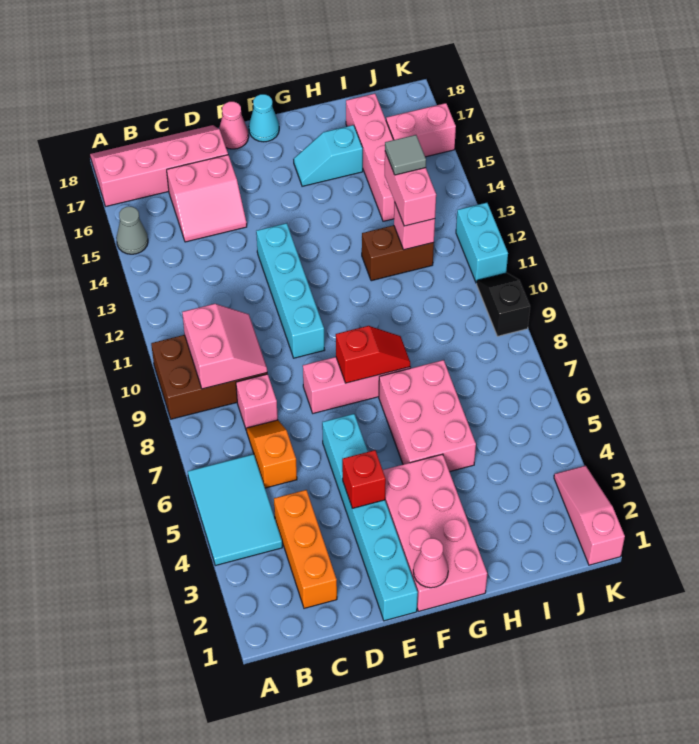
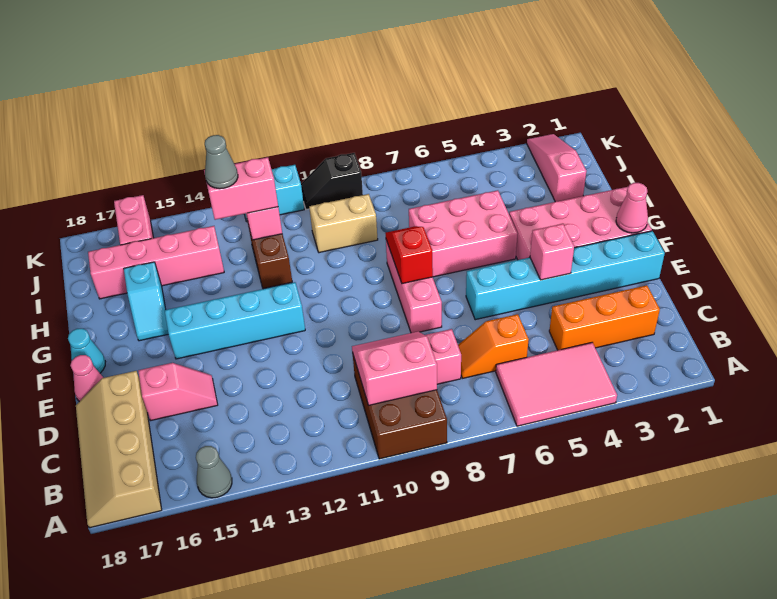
cyan tile A4:B6 level 1 -> pink tile A4:B6 level 1
pink slope A17:D18 level 1 top 17 -> tan slope A17:D18 level 1 top 17
pink slope C15:D16 level 1 top 16 -> pink slope D15:D16 level 1 top 16
red brick E4 level 2 -> pink brick E4 level 2
cyan brick E10:E13 level 1 -> cyan brick F12:F15 level 1
none -> tan brick I9:I10 level 1
grey tile I13 level 4 -> grey cone I13 level 4
pink slope K1:K3 level 1 top 1 -> pink slope I2:K2 level 1 top I

